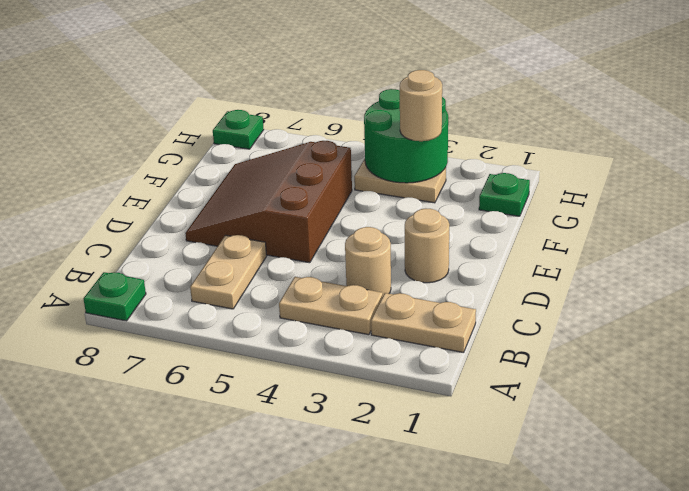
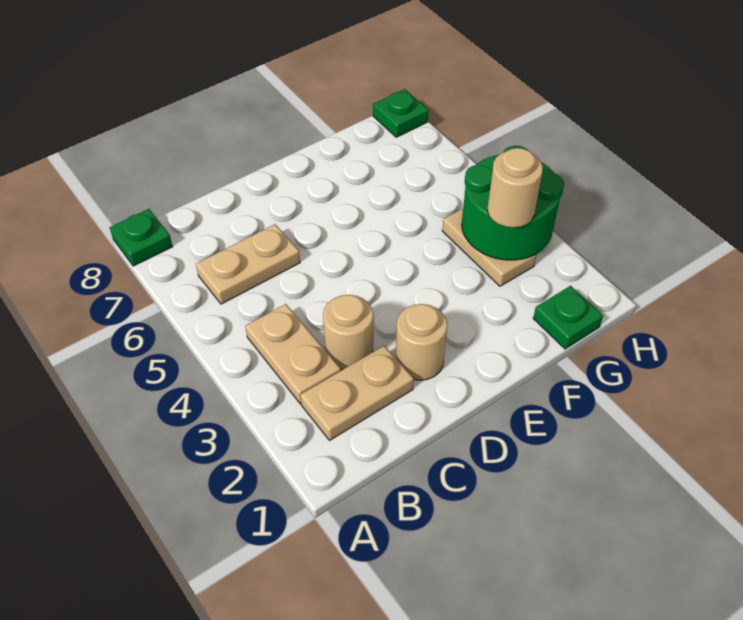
tan plate B1:B2 level 1 -> tan plate B2:C2 level 1
brown slope D5:F7 level 1 top 5 -> none

